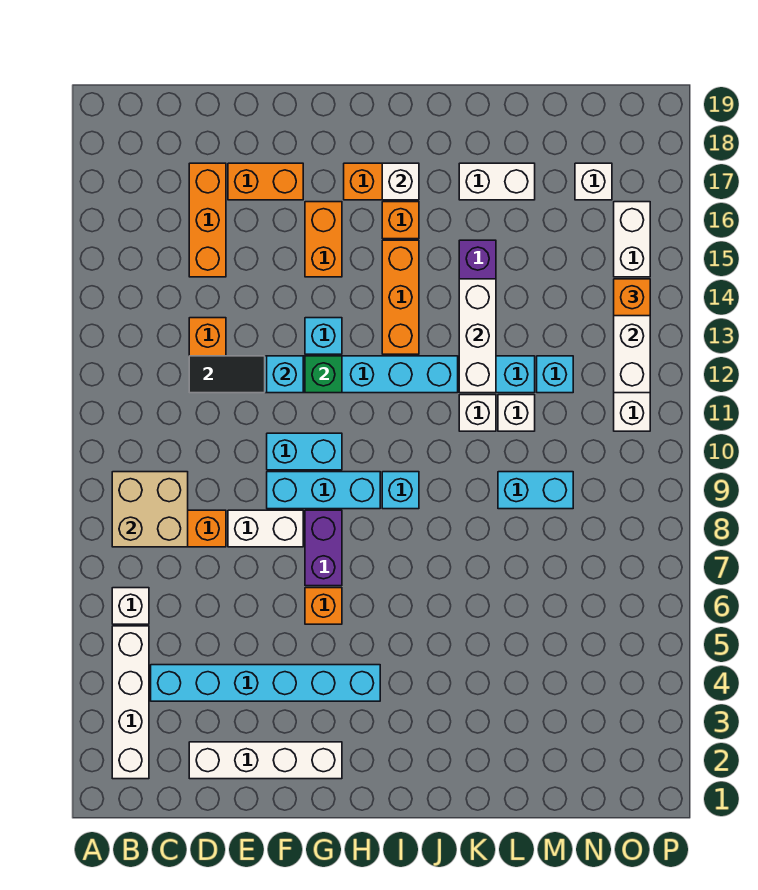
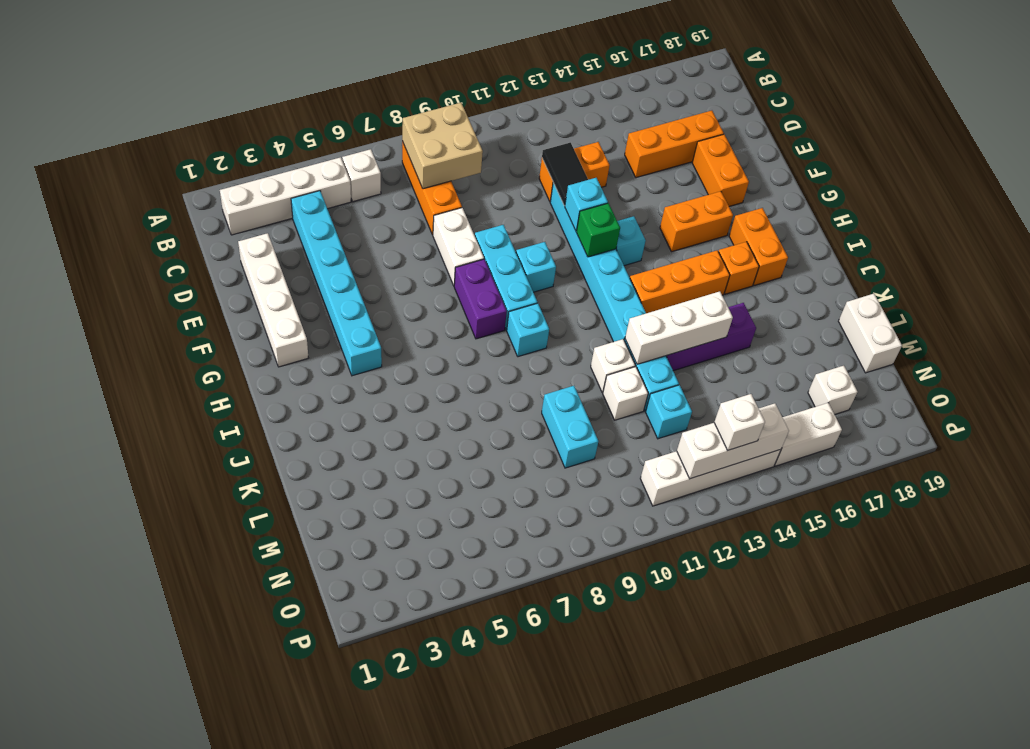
cyan brick F10:G10 level 1 -> cyan brick G10 level 1
orange brick G6 level 1 -> none
purple brick G7:G8 level 1 -> purple brick G8:H8 level 1
white brick I17 level 2 -> white brick O13 level 3
white brick K17:L17 level 1 -> white brick L19:M19 level 1
orange brick O14 level 3 -> none

